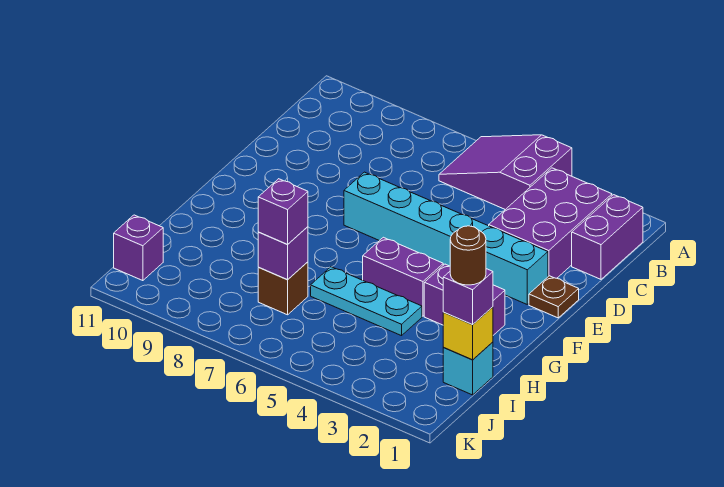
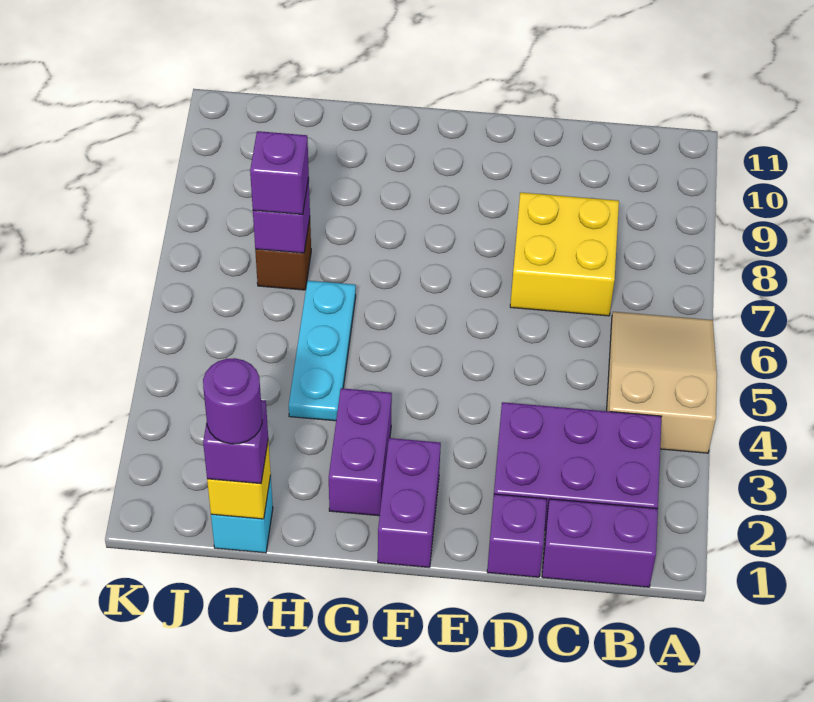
purple slope A4:B6 level 1 top 4 -> tan slope A4:B6 level 1 top 4
none -> yellow brick C7:D8 level 1
brown plate E1 level 1 -> none
cyan brick E2:E7 level 1 -> none
purple brick G4:G5 level 1 -> purple brick F1:F2 level 1
brown round brick I1 level 4 -> purple round brick I1 level 4
purple brick J11 level 1 -> purple brick D1 level 1

